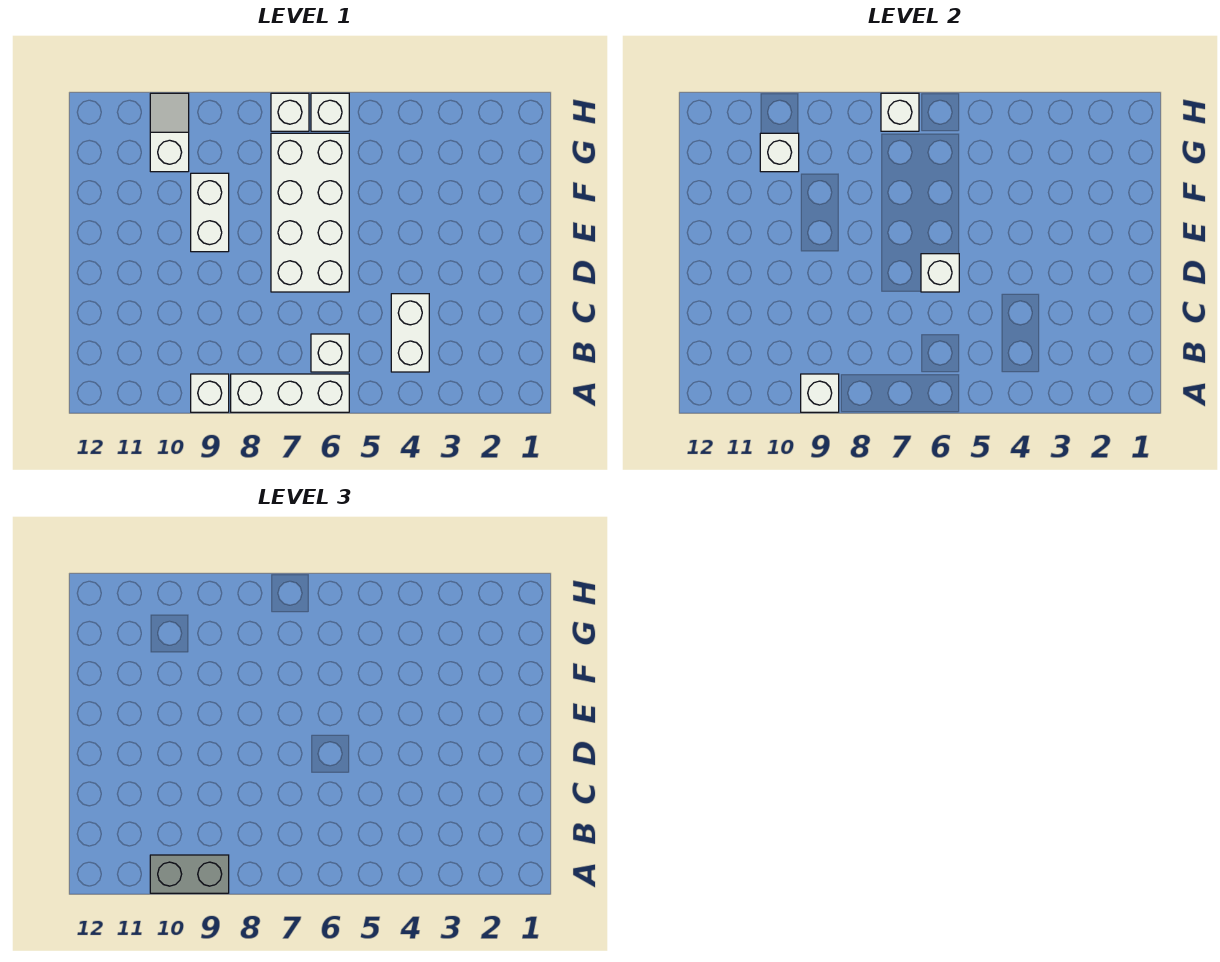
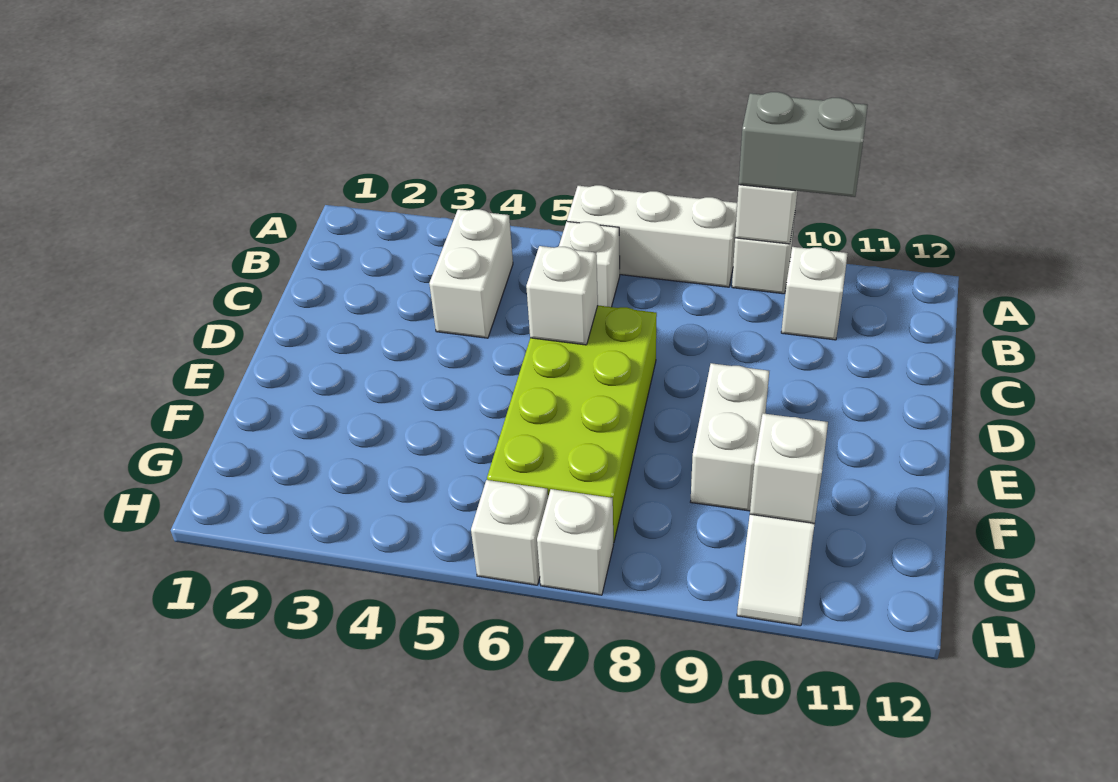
white brick D6:G7 level 1 -> lime brick D6:G7 level 1
white brick H7 level 2 -> white brick B10 level 1

